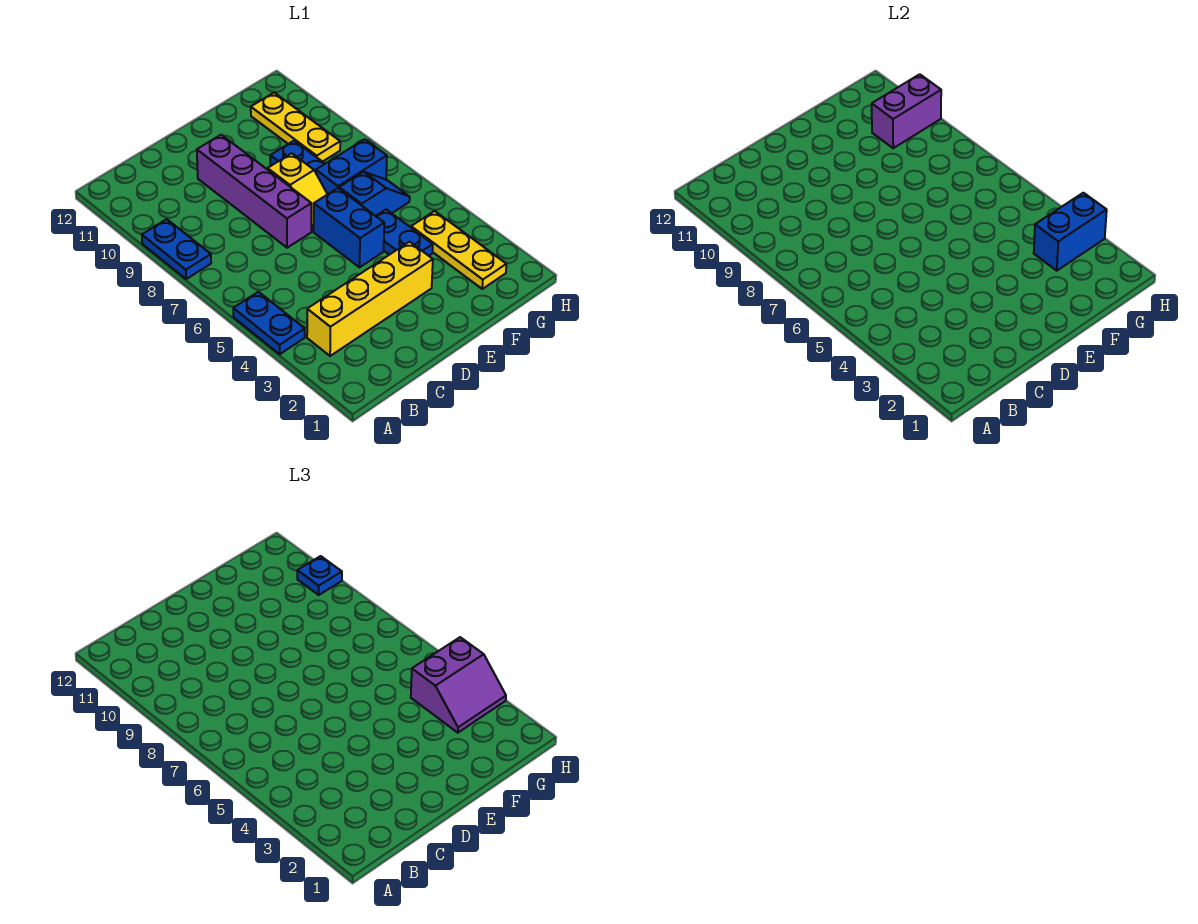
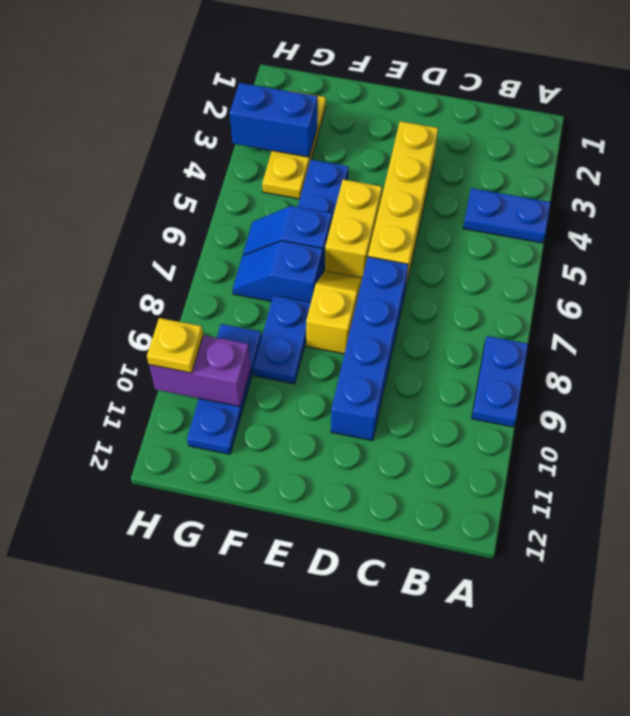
blue plate A4:A5 level 1 -> blue plate A4:B4 level 1
yellow brick B3:E3 level 1 -> yellow brick D3:D6 level 1
purple brick D7:D10 level 1 -> blue brick D7:D10 level 1
blue brick E5:E6 level 1 -> yellow brick E5:E6 level 1
blue brick F7:G7 level 1 -> blue slope F7:G7 level 1 top F
purple slope G3:H4 level 3 top 4 -> none
yellow plate G9:G11 level 1 -> blue plate G9:G11 level 1
blue plate H10 level 3 -> yellow plate H10 level 3

